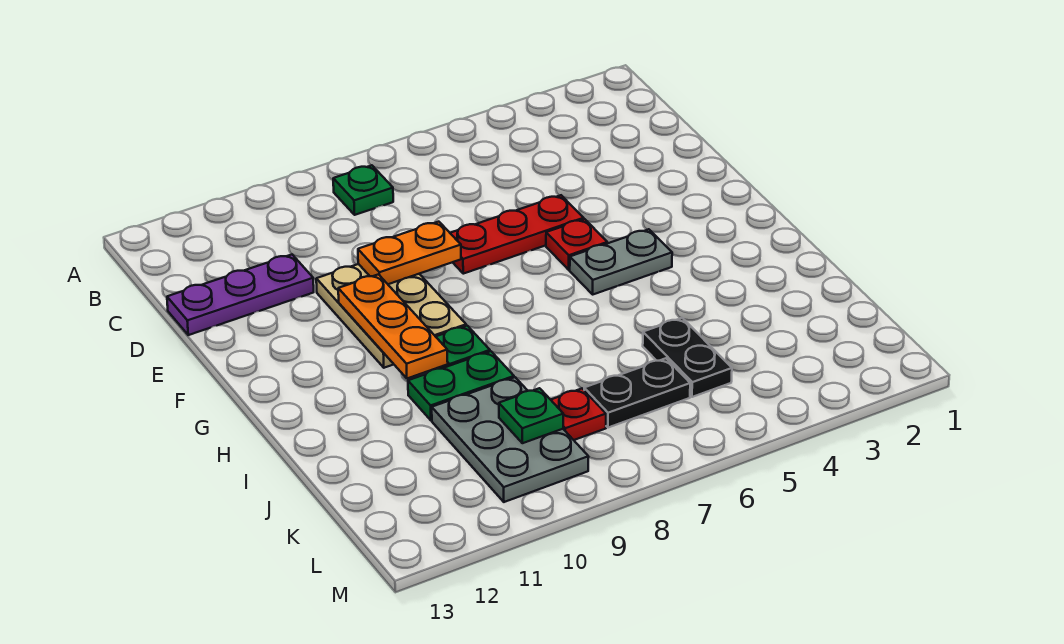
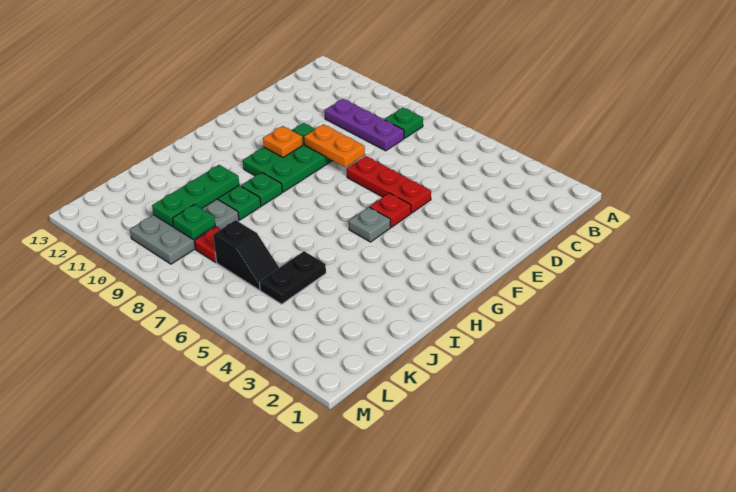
purple plate D11:D13 level 1 -> purple plate C8:C10 level 1
tan plate E9:G10 level 1 -> green plate E9:G10 level 1
orange plate F10:H10 level 2 -> orange plate F10 level 2
grey plate G4:G5 level 1 -> grey plate G5 level 1
none -> green plate I10:K10 level 2
black plate K6:K7 level 1 -> black slope K6:K7 level 1 top 7

